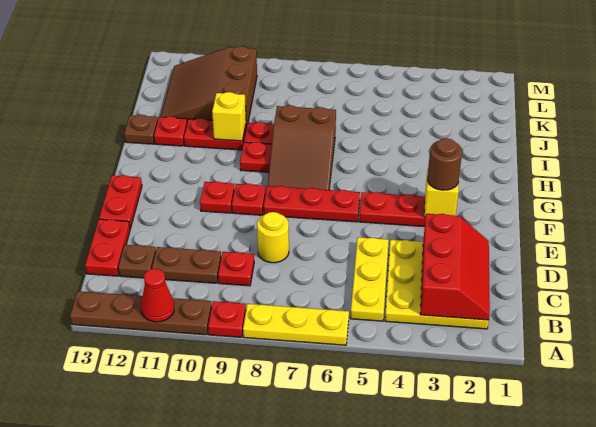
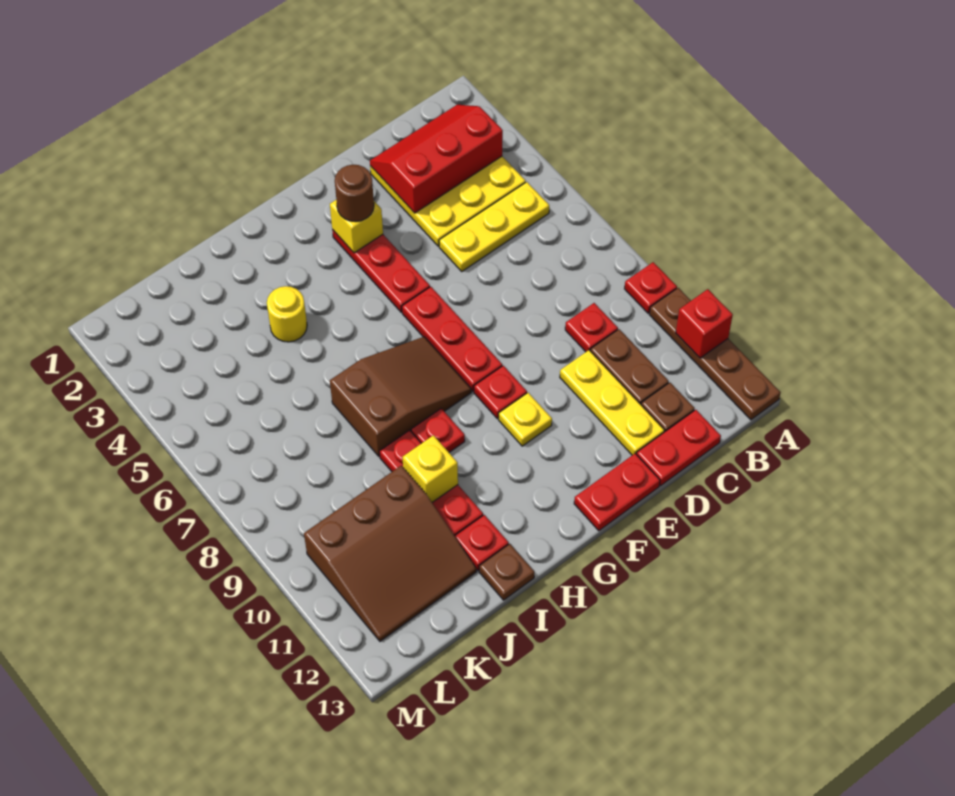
yellow plate A6:A8 level 1 -> yellow plate D10:D12 level 1
red cone A11 level 2 -> red brick A11 level 2
yellow round brick D8 level 1 -> yellow round brick I4 level 1
red plate F10 level 1 -> yellow plate F10 level 1

